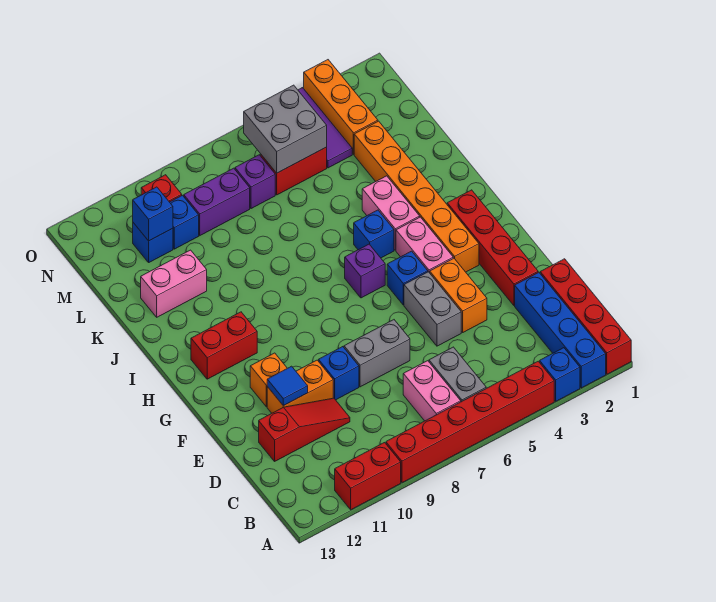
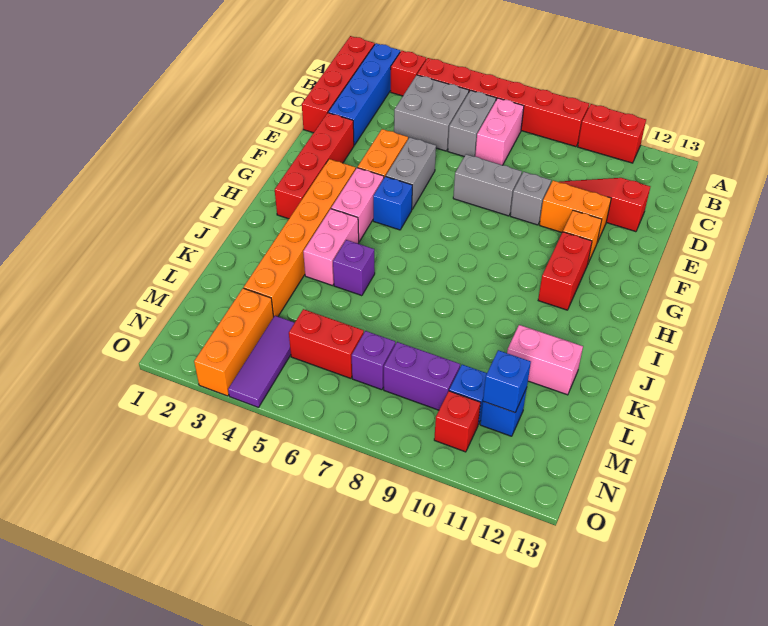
blue brick A3 level 1 -> red brick A3 level 1
blue brick E9 level 1 -> grey brick E9 level 1
blue tile E11 level 2 -> none
purple brick H6 level 1 -> purple brick J5 level 1
red brick H11:H12 level 1 -> red brick G11:H11 level 1
blue brick I5 level 1 -> none
grey brick M5:N6 level 2 -> grey brick B4:C5 level 1

